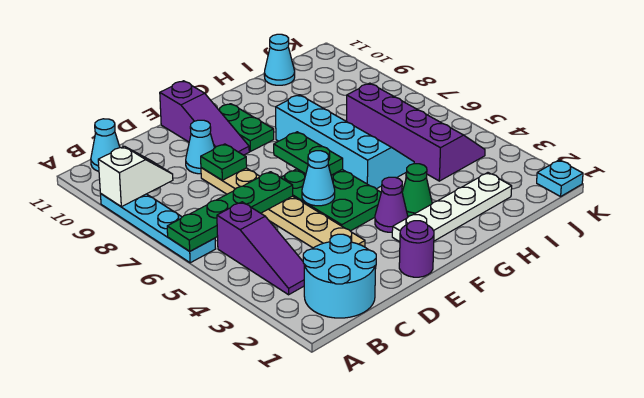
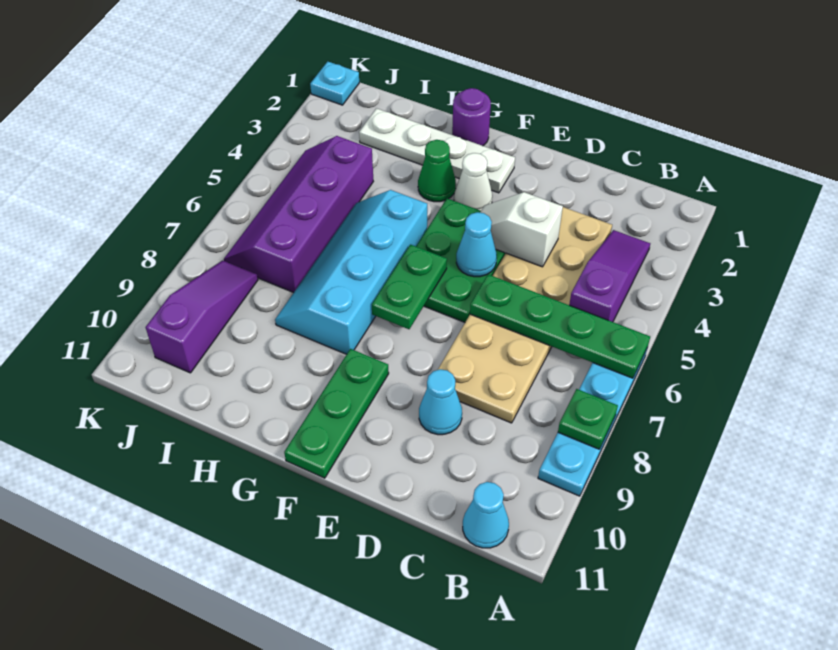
white slope A9:B9 level 2 top A -> white slope D4:E4 level 2 top D
cyan round brick B1:C2 level 1 -> none
tan plate D3:D8 level 1 -> tan plate C3:D8 level 1
green plate D8 level 2 -> green plate A8 level 2
purple round brick E1 level 1 -> purple round brick G1 level 1
purple slope E9:E11 level 1 top 11 -> purple slope J8:J10 level 1 top 10
purple cone F3 level 1 -> white cone F3 level 1
green plate F9:F10 level 1 -> green plate F9:F11 level 1
cyan cone I11 level 1 -> none

